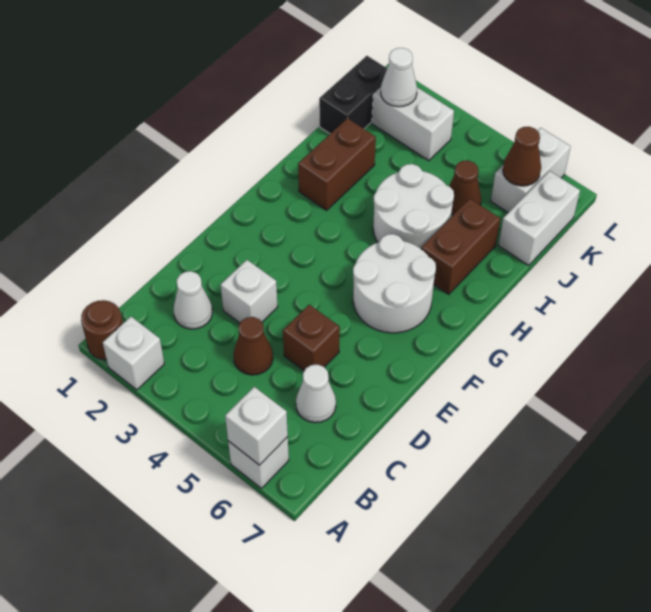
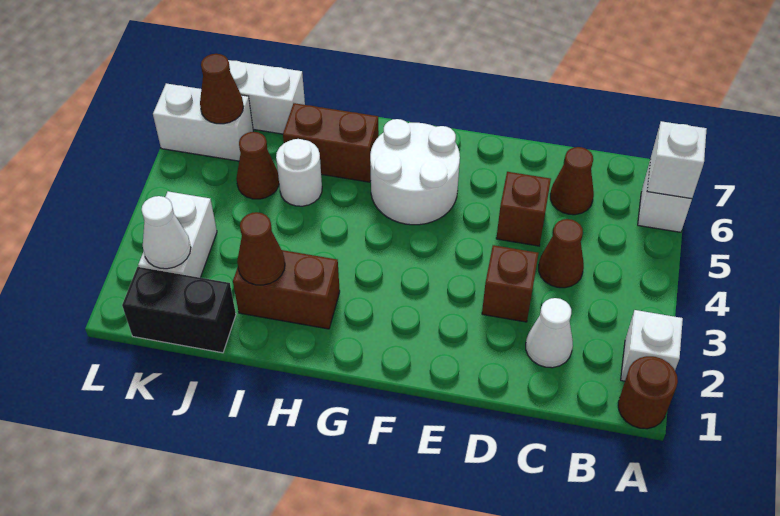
white cone C6 level 1 -> brown cone C6 level 1
white brick D3 level 1 -> brown brick D3 level 1
white round brick H4:I5 level 1 -> white round brick I5 level 1
none -> brown cone I2 level 2

